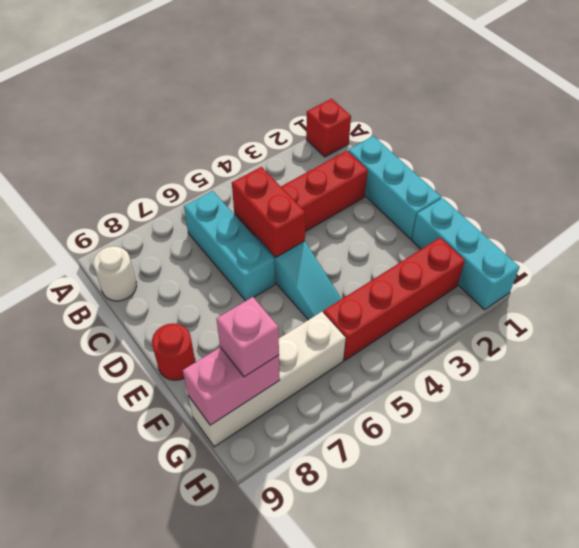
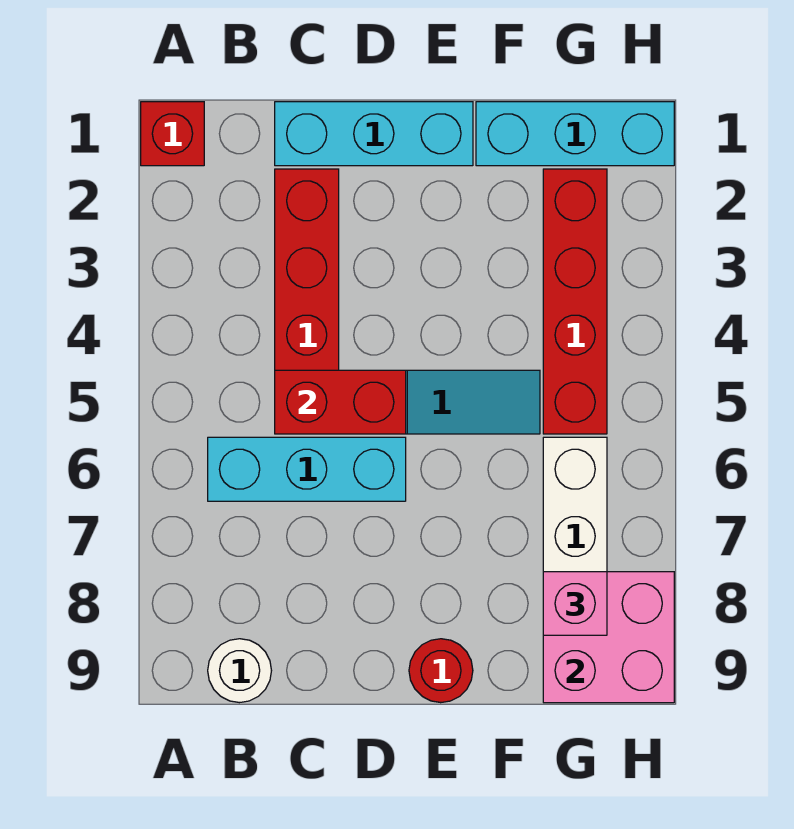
pink brick G8:G9 level 2 -> pink brick G8:H9 level 2

